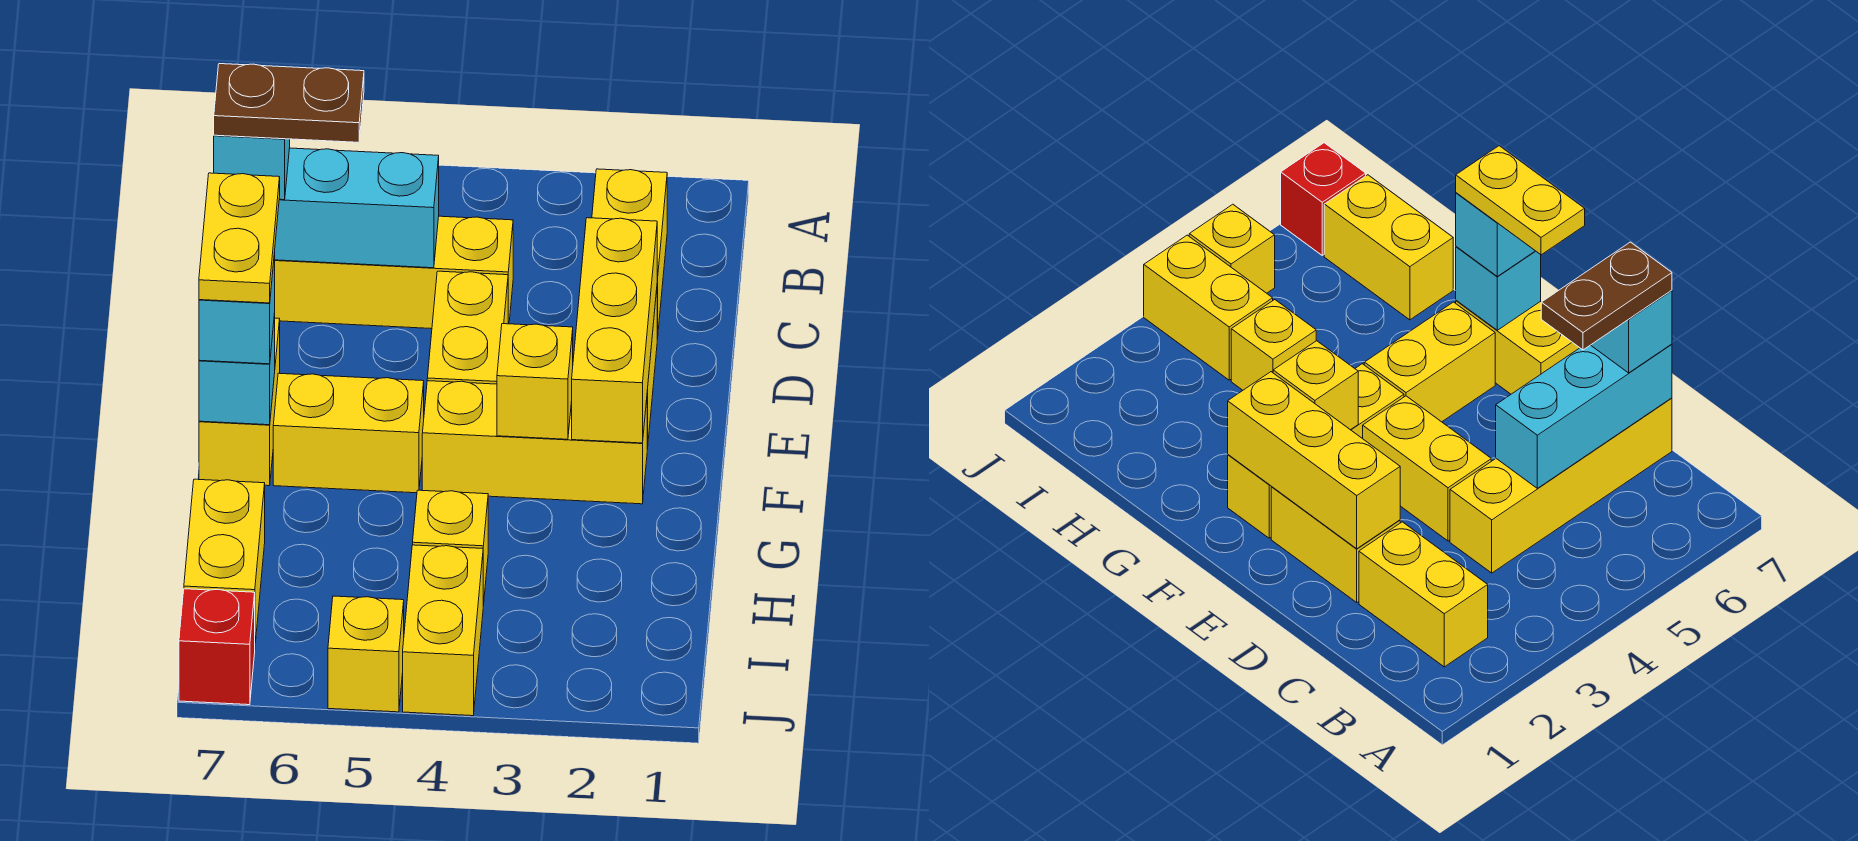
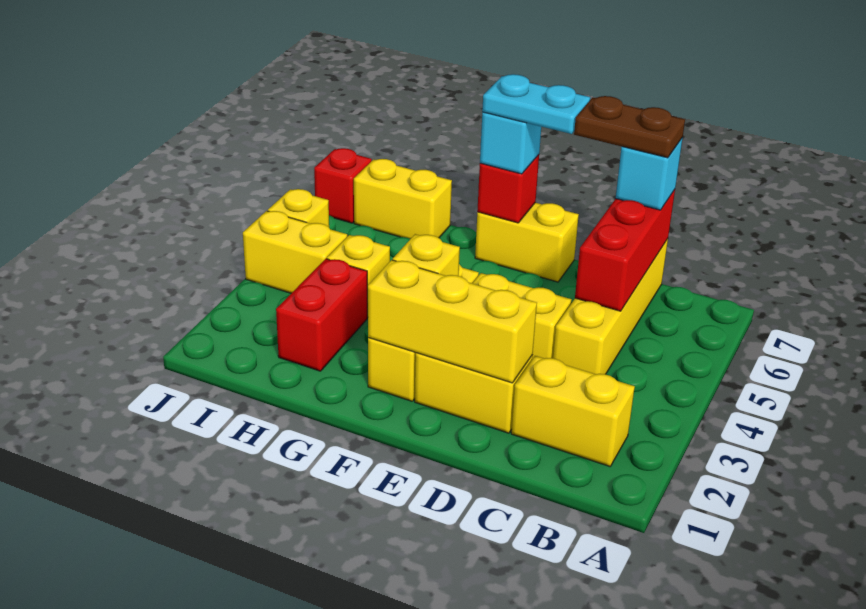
cyan brick C5:C7 level 2 -> red brick C5:C7 level 2
brown plate C6:C7 level 4 -> brown plate C7:D7 level 4
yellow plate E7:F7 level 4 -> cyan plate E7:F7 level 4
yellow brick F5:F6 level 1 -> none
cyan brick F7 level 2 -> red brick F7 level 2
none -> red brick H2:H3 level 1

